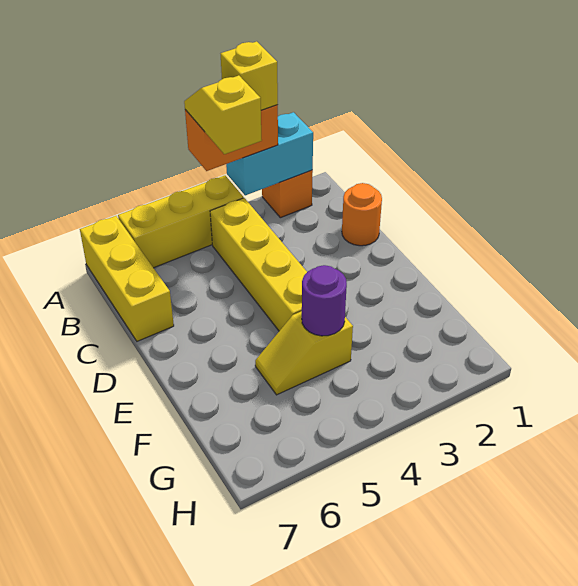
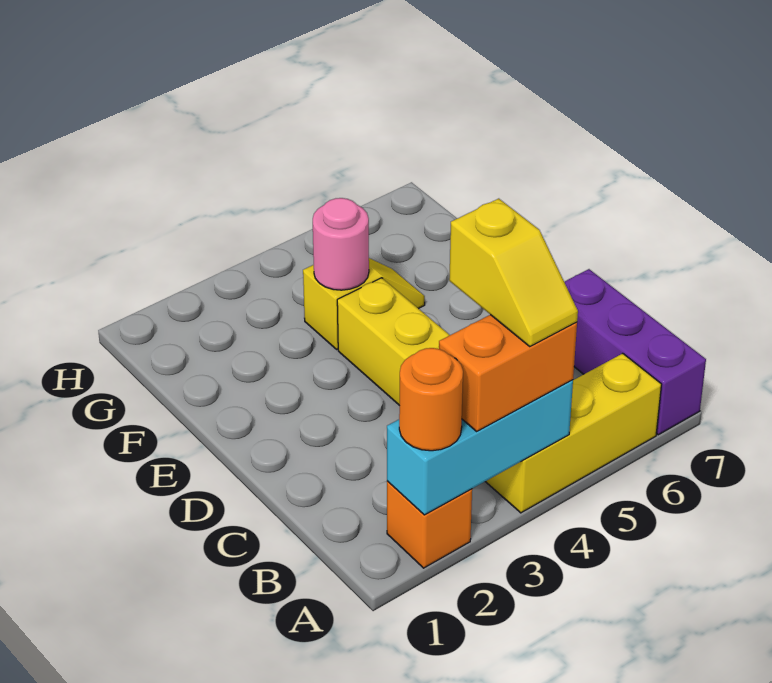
cyan brick A2:A3 level 2 -> cyan brick A2:A4 level 2
yellow brick A3 level 4 -> none
yellow brick A7:C7 level 1 -> purple brick A7:C7 level 1
orange round brick C1 level 1 -> orange round brick A2 level 3
purple round brick F4 level 2 -> pink round brick F4 level 2

